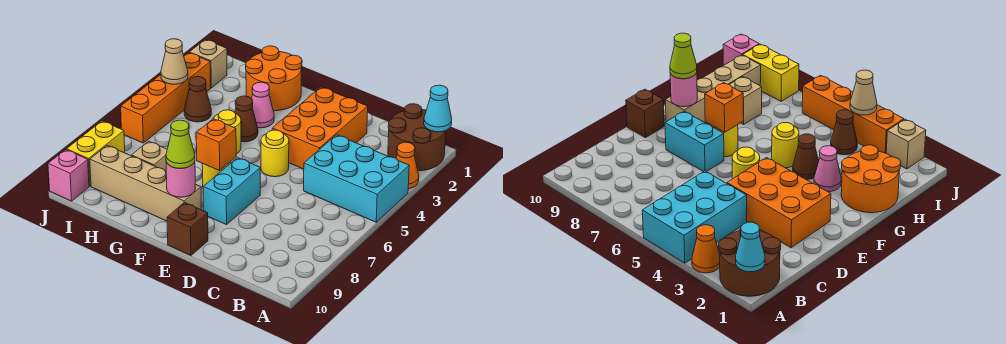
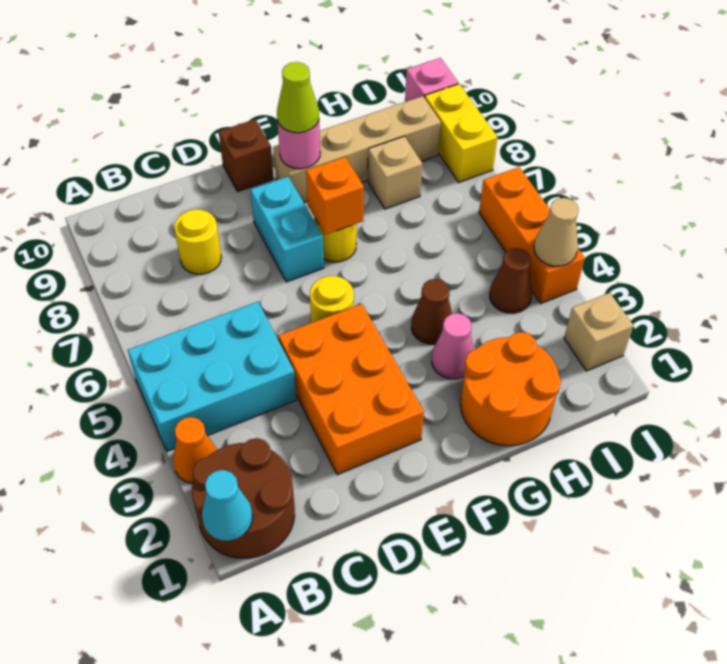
yellow round brick G5 level 1 -> yellow round brick C8 level 1
orange brick J3:J6 level 1 -> orange brick J4:J6 level 1

